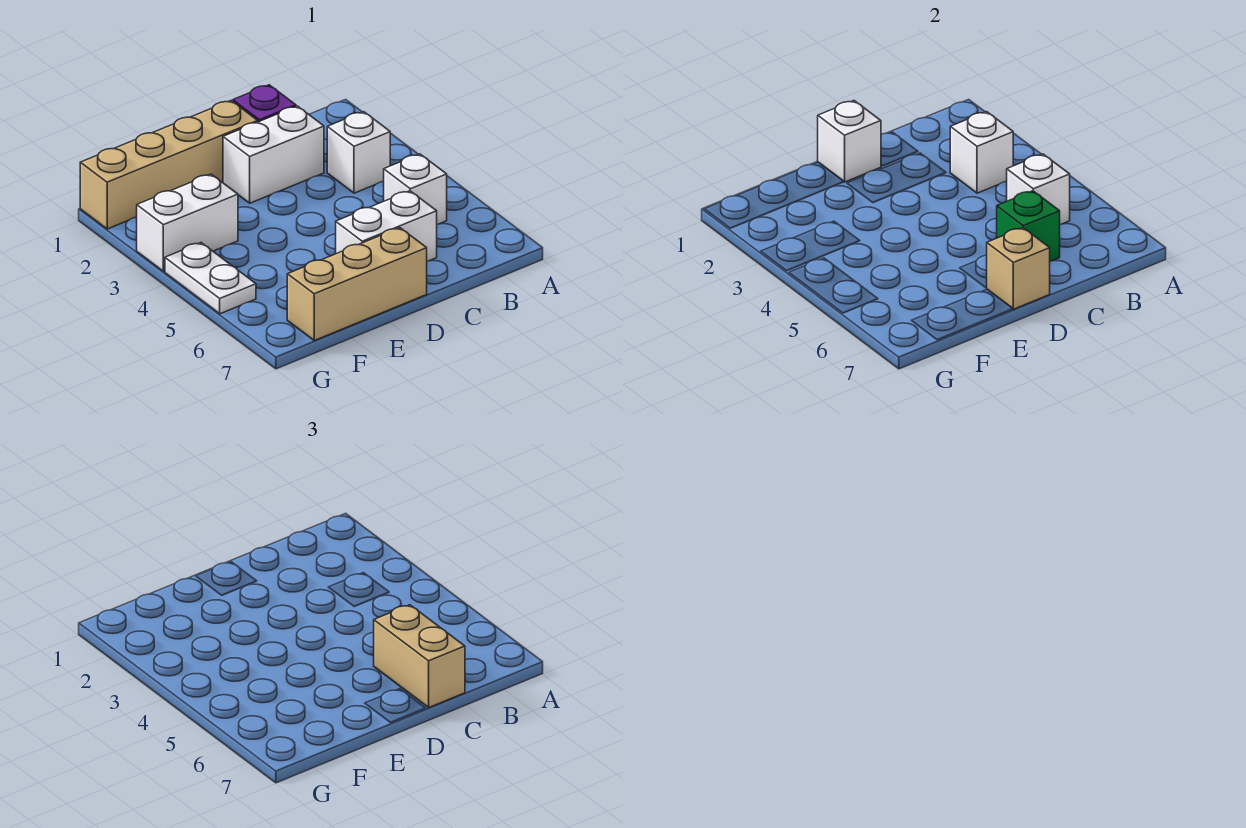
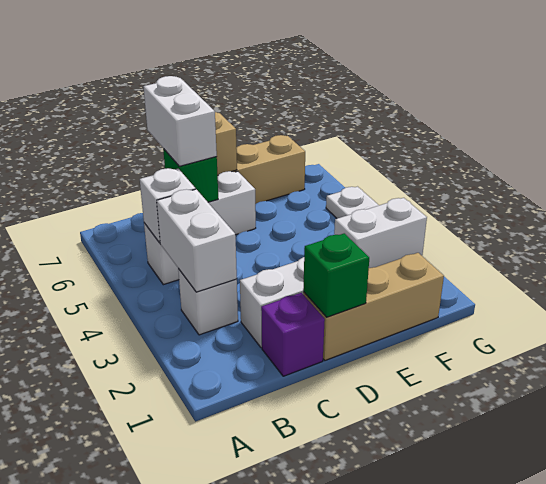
white brick B3 level 2 -> white brick B3:B4 level 2
tan brick C6:C7 level 3 -> white brick C6:C7 level 3
tan brick D1:G1 level 1 -> tan brick D1:F1 level 1
white brick D1 level 2 -> green brick D1 level 2

